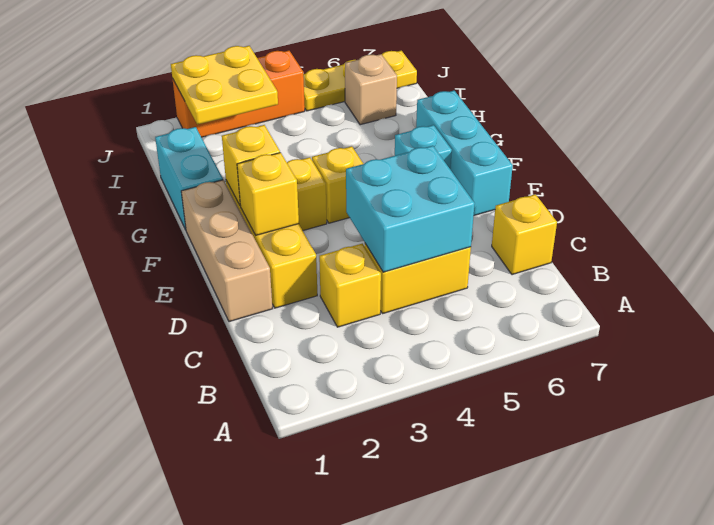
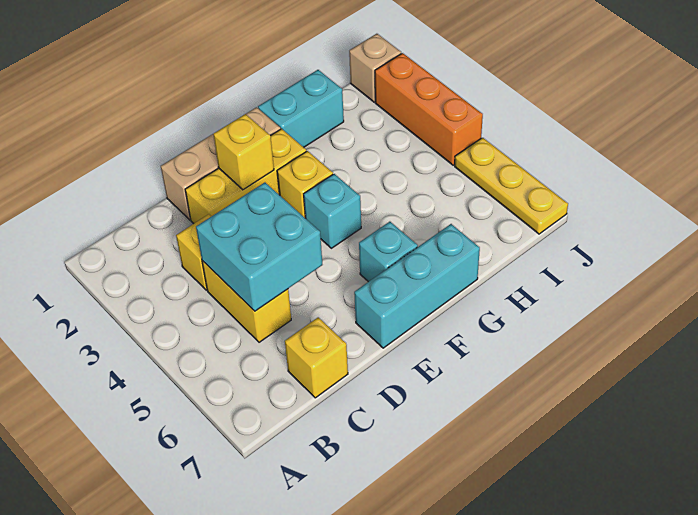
yellow brick F2 level 2 -> none
yellow brick F4 level 1 -> cyan brick F4 level 1
yellow plate I2:J3 level 2 -> none
tan brick I6 level 1 -> tan brick J1 level 1

